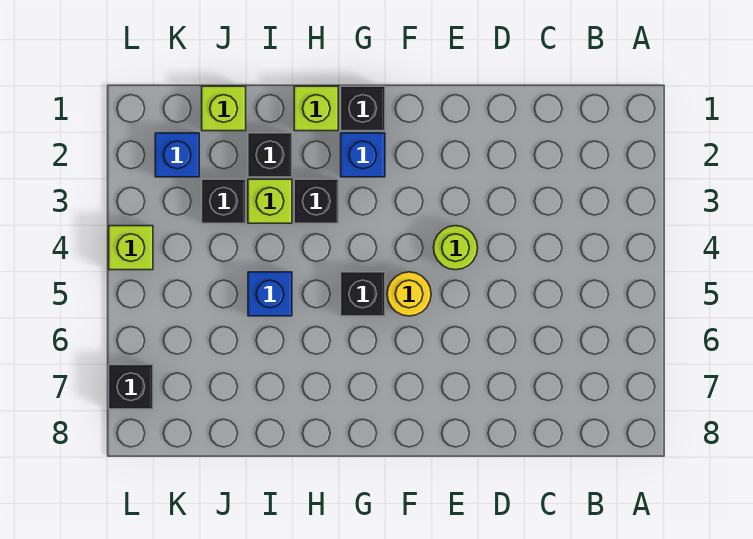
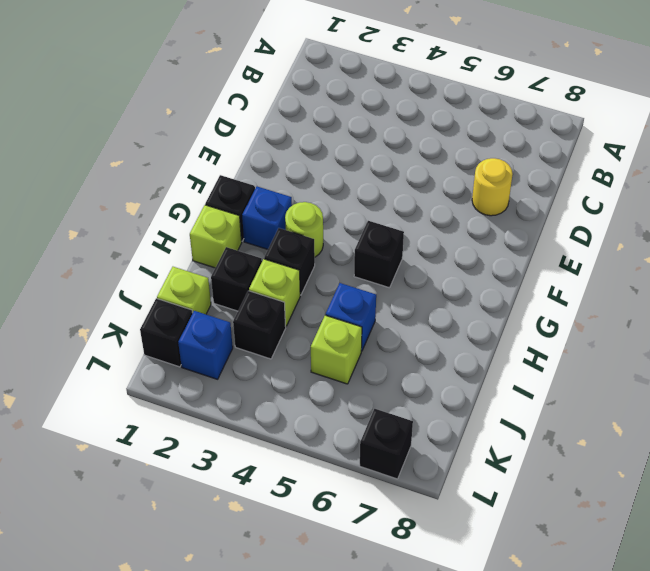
lime round brick E4 level 1 -> lime round brick G3 level 1
yellow round brick F5 level 1 -> yellow round brick D7 level 1
none -> black brick K1 level 1
lime brick L4 level 1 -> lime brick J5 level 1

